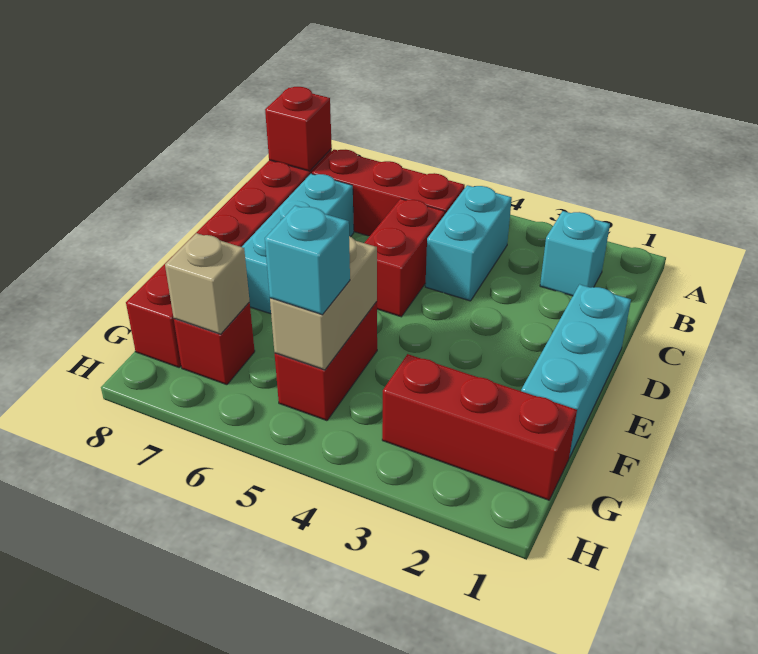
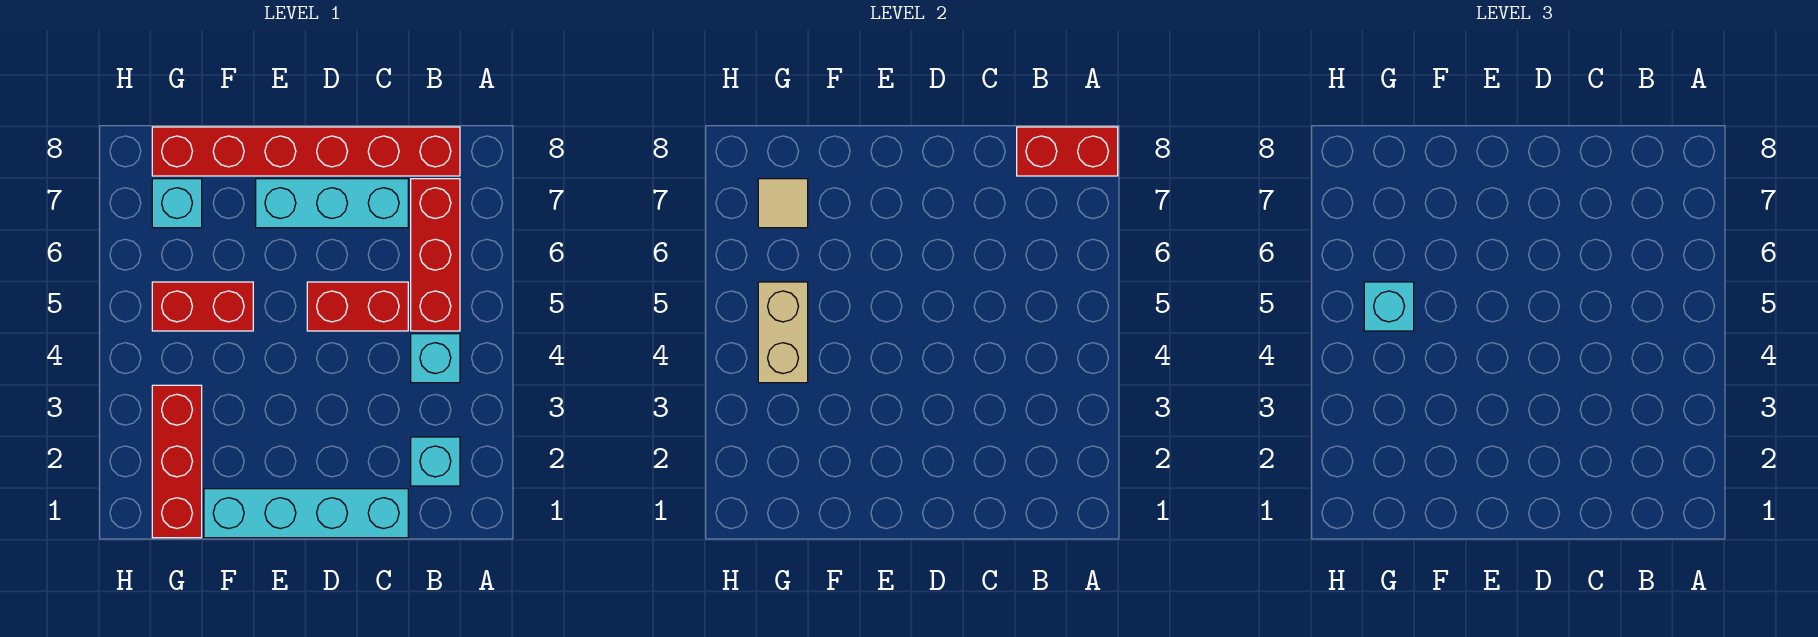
cyan brick B4:C4 level 1 -> cyan brick B4 level 1
red brick B8 level 2 -> red brick A8:B8 level 2
cyan brick D1:F1 level 1 -> cyan brick C1:F1 level 1
tan brick F5:G5 level 2 -> tan brick G4:G5 level 2
red brick G7 level 1 -> cyan brick G7 level 1
tan brick G7 level 2 -> tan tile G7 level 2

